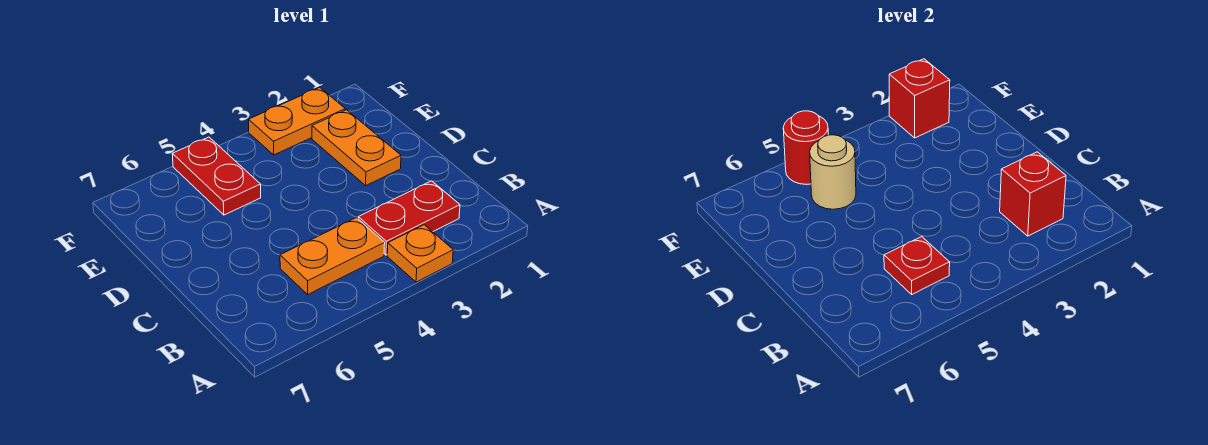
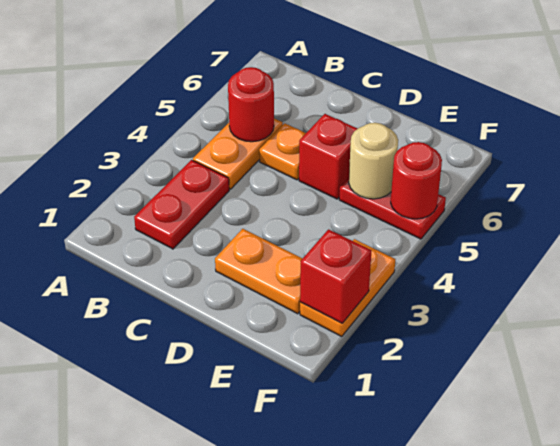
orange plate A3 level 1 -> orange plate C5 level 1
red brick B2 level 2 -> red brick D5 level 1
red plate B5 level 2 -> red round brick B5 level 2

